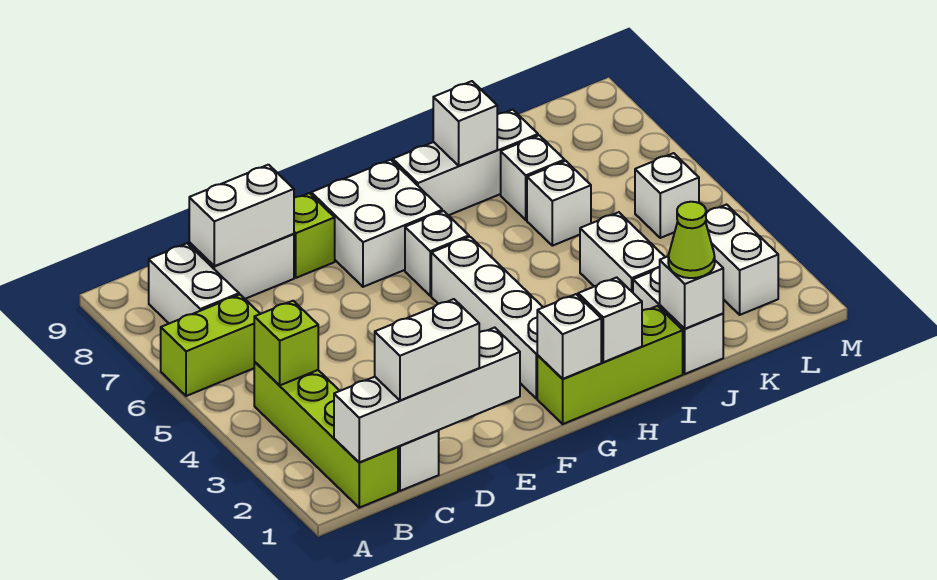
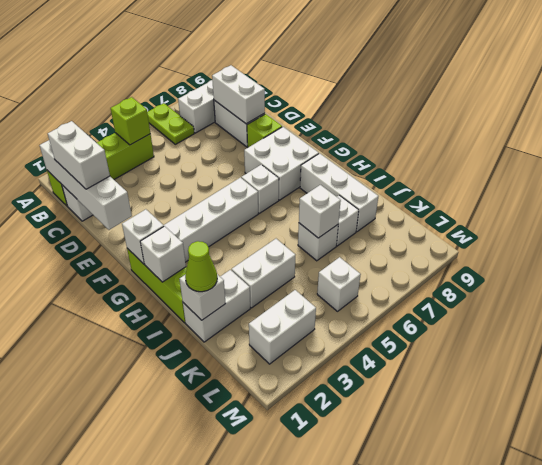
lime brick A6:B6 level 1 -> lime plate A6:B6 level 1
white brick I8 level 2 -> white brick J6 level 2

